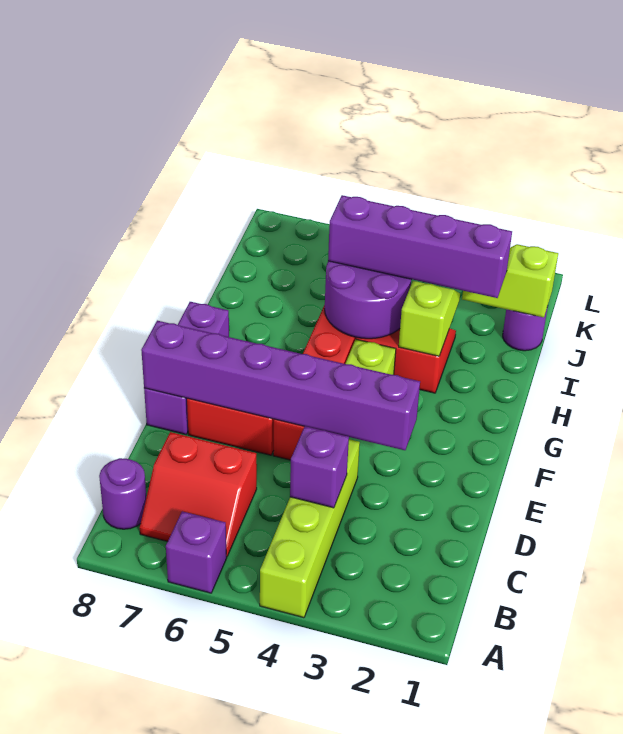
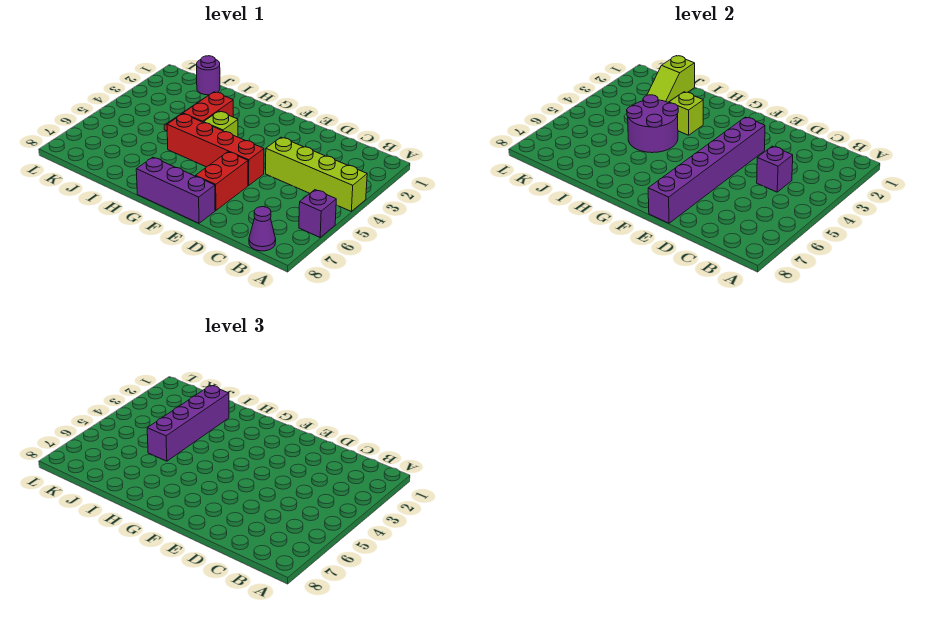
red slope B6:C7 level 1 top C -> none
purple round brick B8 level 1 -> purple cone B8 level 1

